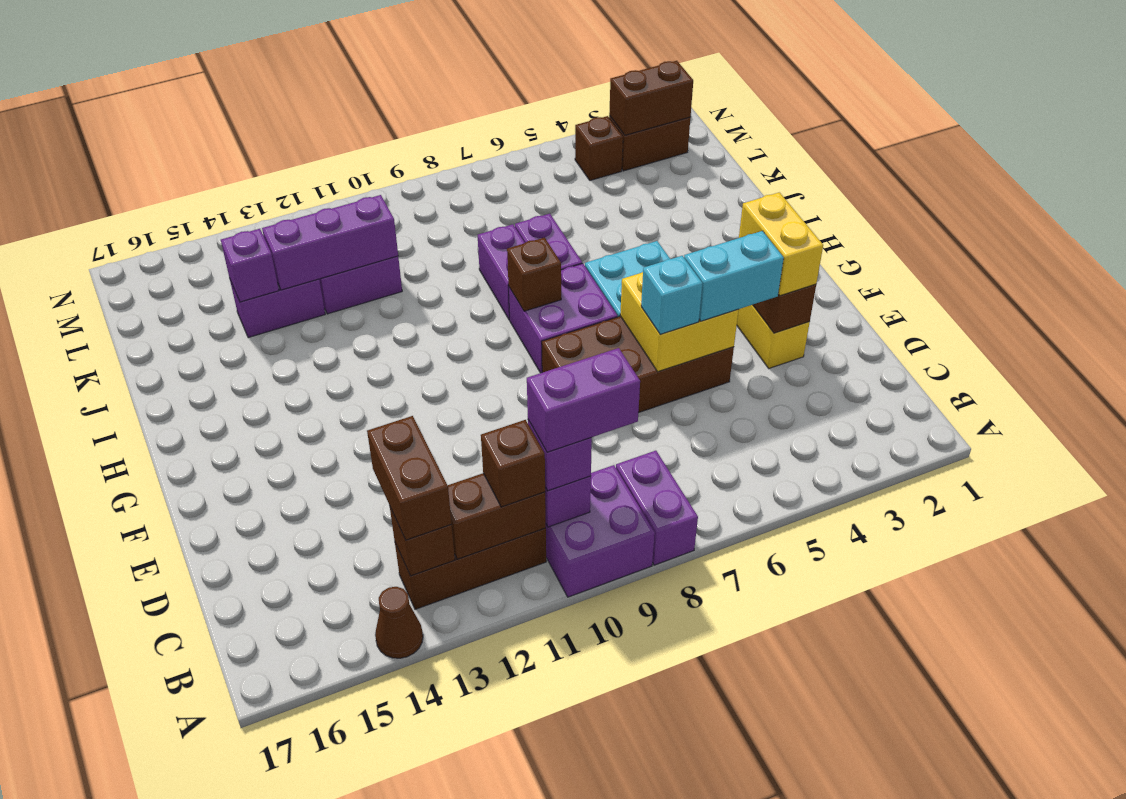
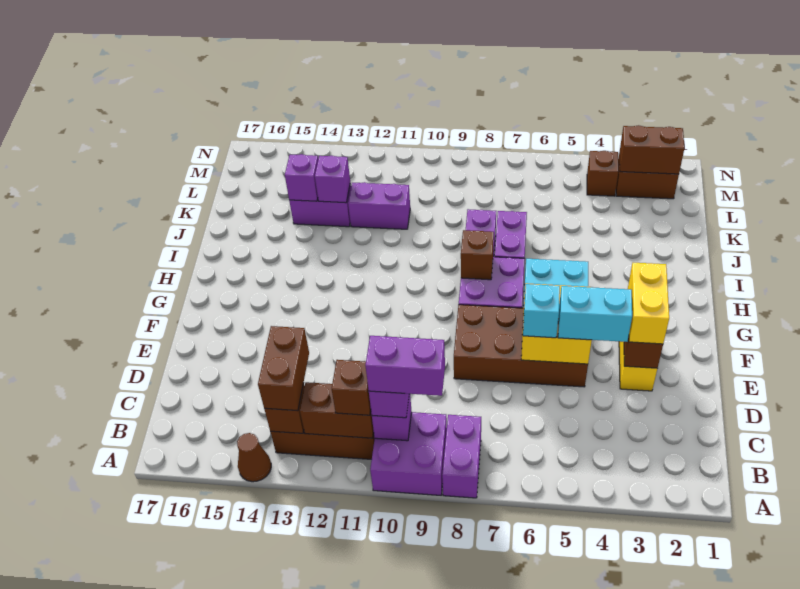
purple brick K11:K13 level 2 -> purple brick K13 level 2

